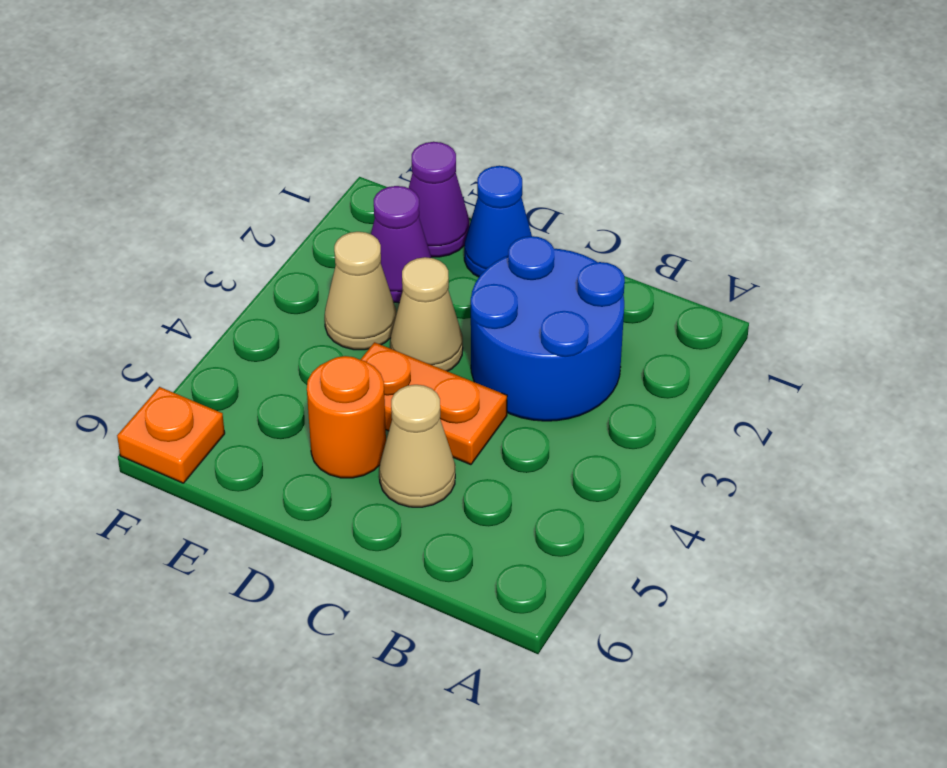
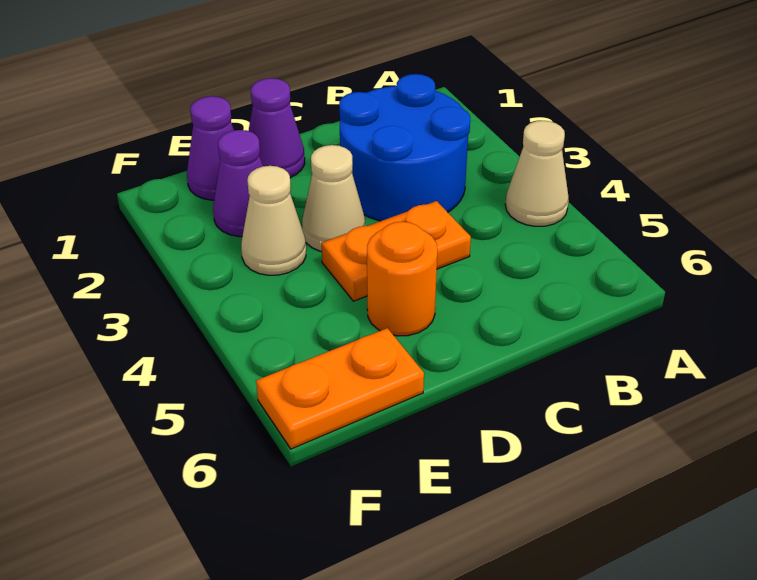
tan cone C5 level 1 -> tan cone A4 level 1
blue cone D1 level 1 -> purple cone D1 level 1
orange plate F6 level 1 -> orange plate E6:F6 level 1

